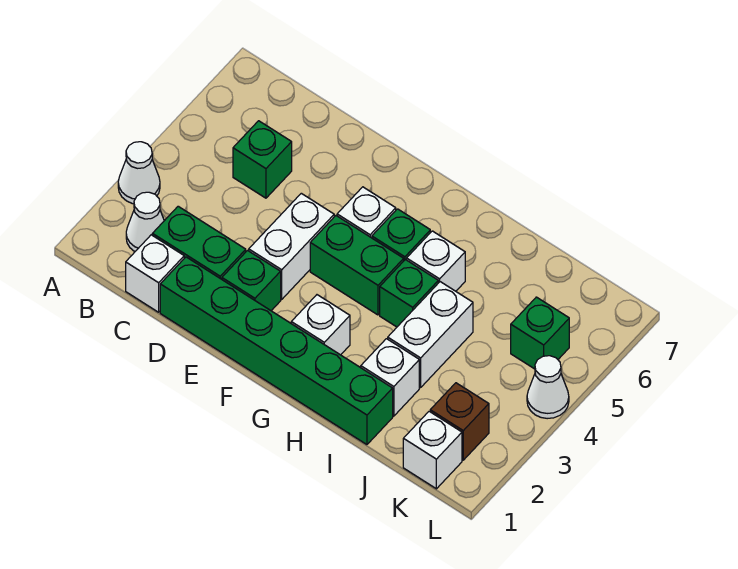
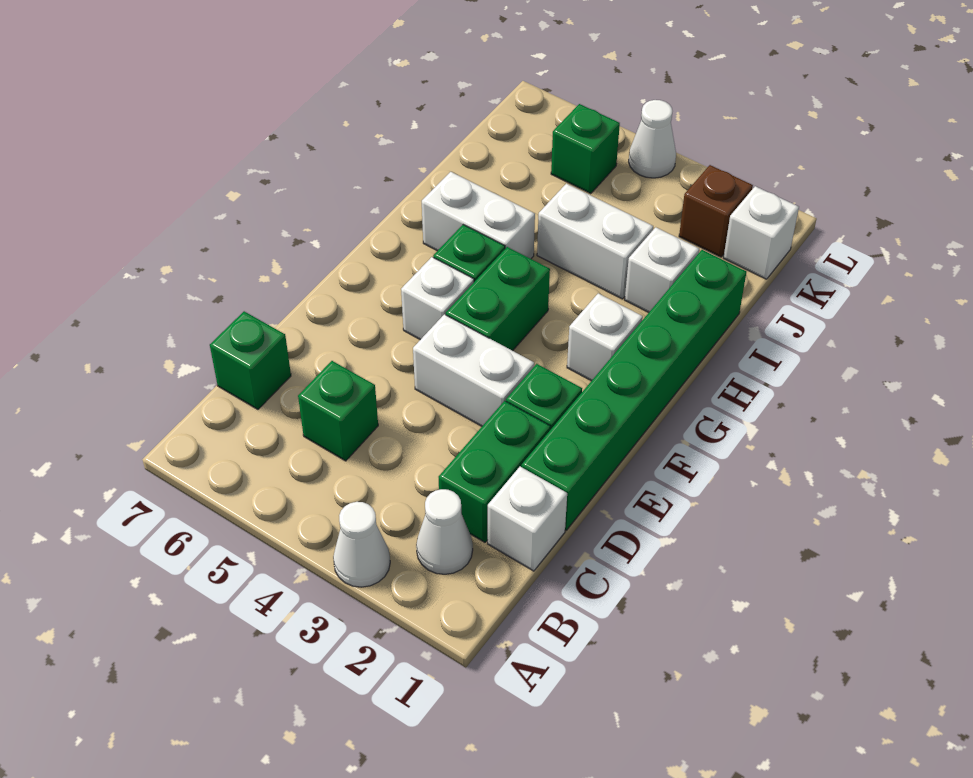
green brick H4 level 1 -> green brick C7 level 1
white brick H5 level 1 -> white brick H5:H6 level 1

